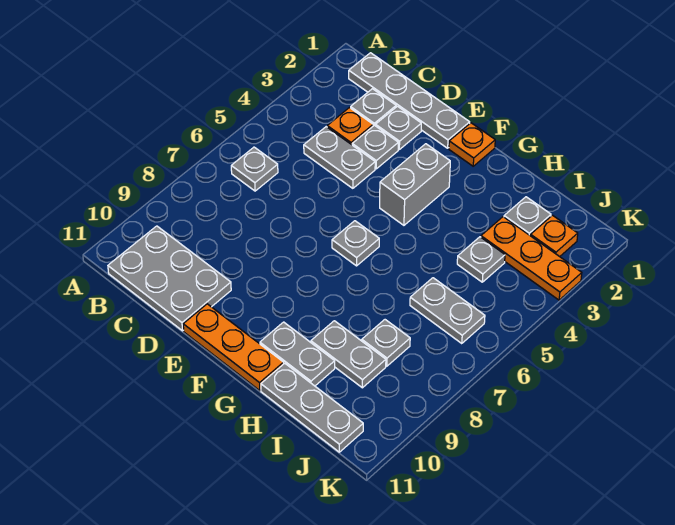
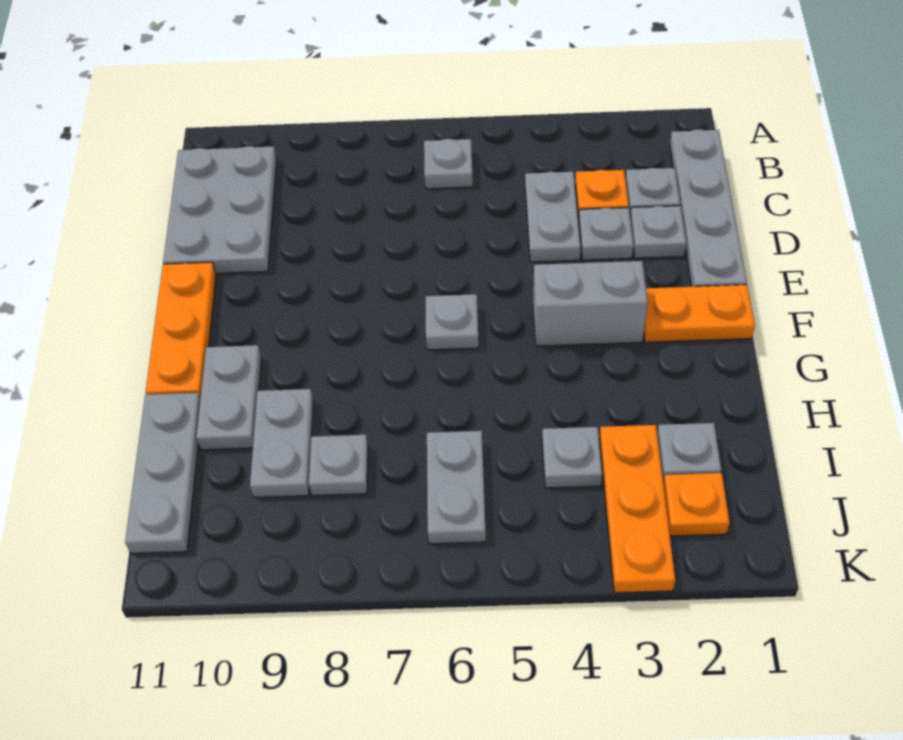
orange plate F1 level 1 -> orange plate F1:F2 level 1

